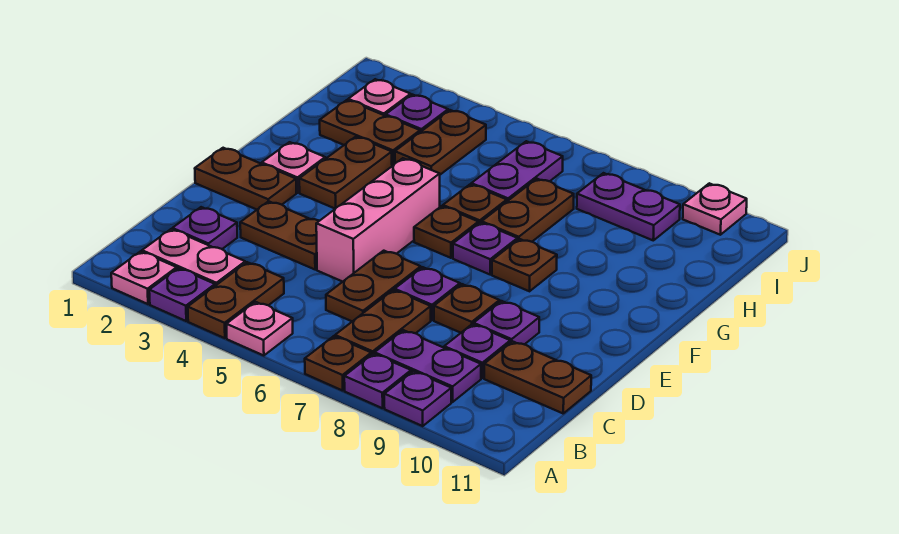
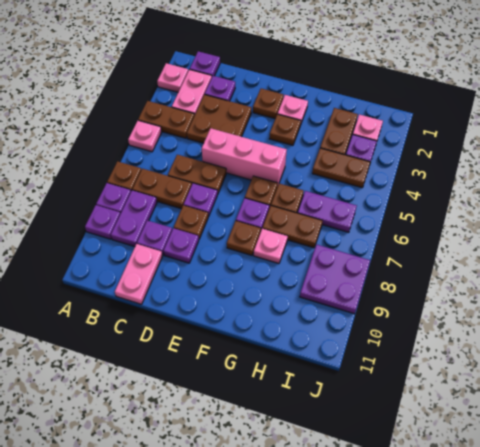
purple plate A3 level 1 -> purple plate B1 level 1
brown plate C10:C11 level 1 -> pink plate C10:C11 level 1
brown plate D3:D4 level 1 -> brown plate C3:D4 level 1
brown plate E1:E2 level 1 -> brown plate E2 level 1
brown plate F3:G3 level 1 -> brown plate F3 level 1
purple plate I8:I9 level 1 -> purple plate I8:J9 level 1
pink plate J10 level 1 -> pink plate G8 level 1

